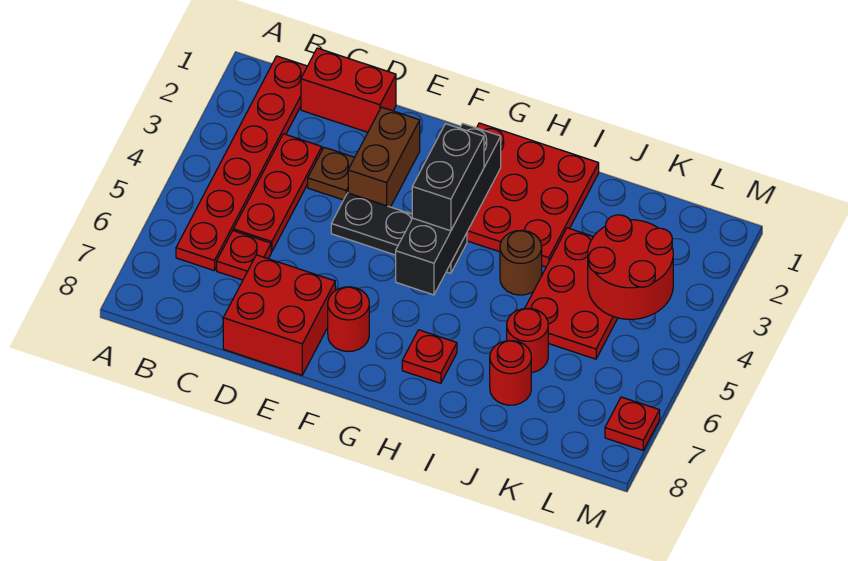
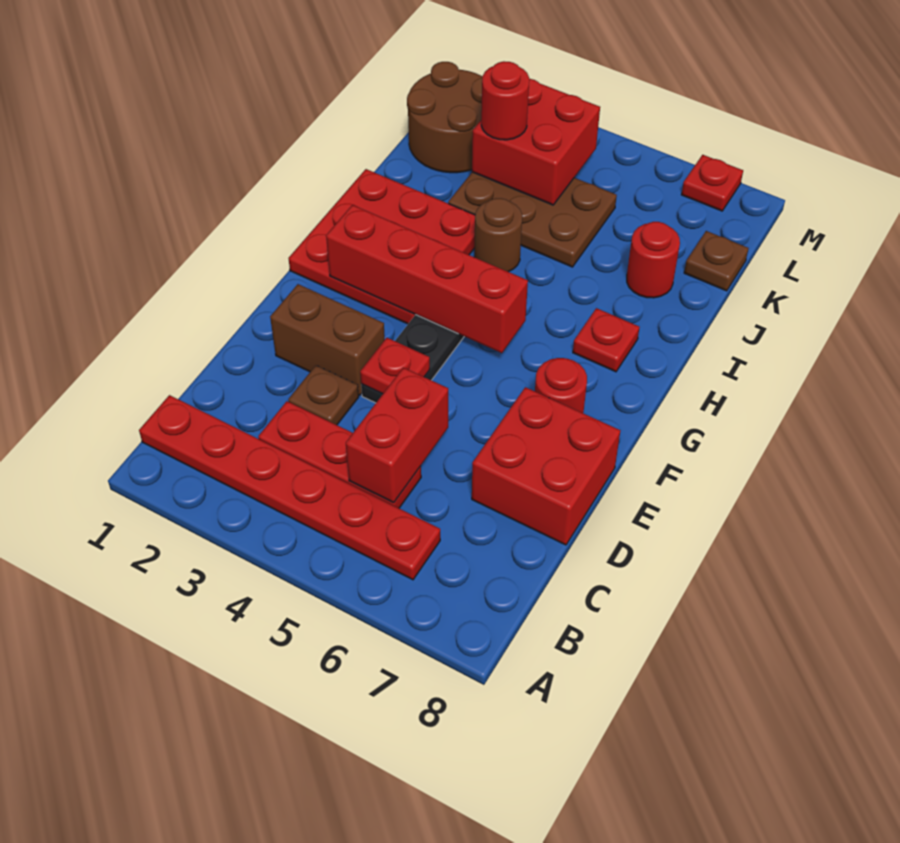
red brick C1:D1 level 1 -> red brick C5:D5 level 2
red plate C6 level 1 -> red plate E4 level 2
black brick G2:G5 level 2 -> red brick G2:G5 level 2
black brick G3:G4 level 3 -> none
red plate J3:K5 level 1 -> brown plate J3:K5 level 1
red round brick J6 level 1 -> red round brick K3 level 3
none -> brown round brick K1:L2 level 1
red round brick K3:L4 level 2 -> red brick K3:L4 level 2
none -> brown plate K8 level 1

